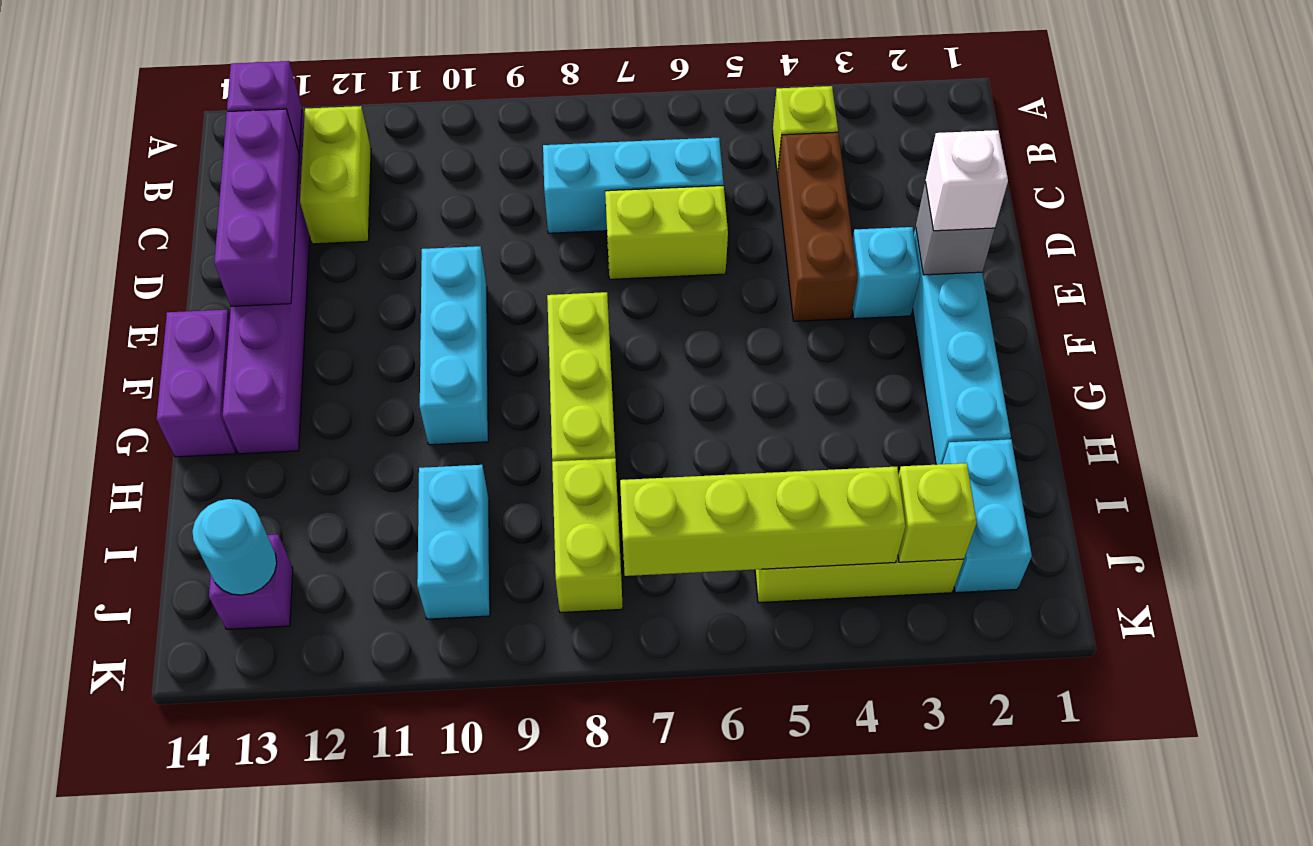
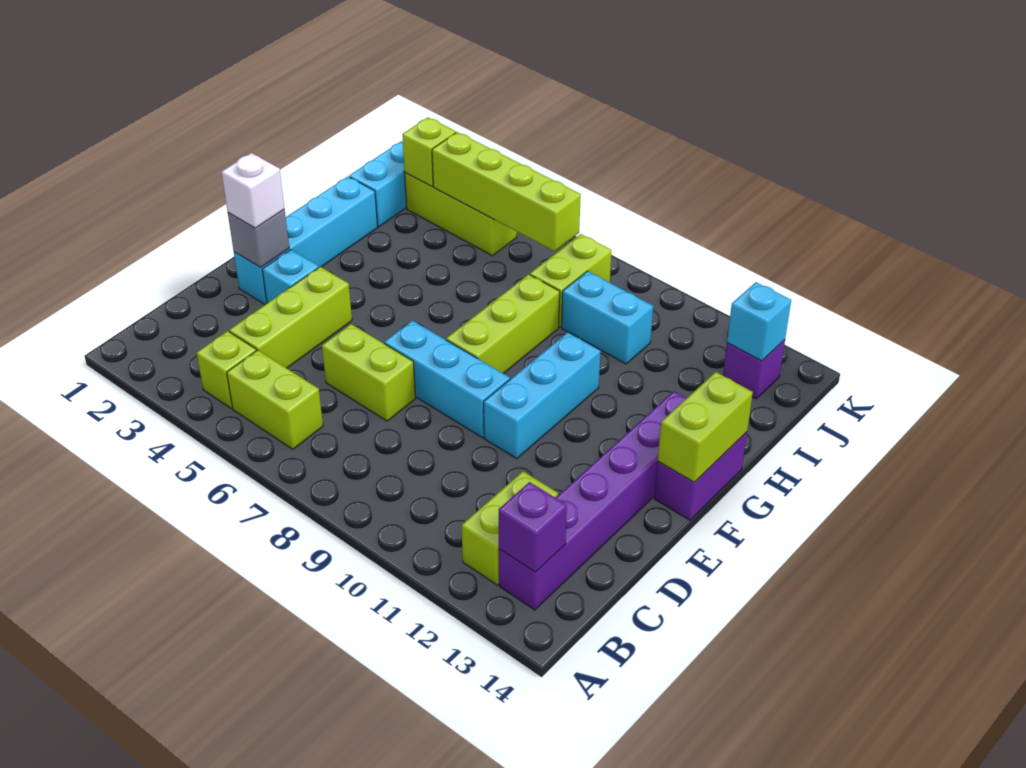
none -> lime brick B5:B6 level 1
brown brick C4:E4 level 1 -> lime brick C4:E4 level 1
cyan brick C6:C8 level 1 -> cyan brick E7:E9 level 1
purple brick C13:E13 level 2 -> none
none -> lime brick F14:G14 level 2
cyan brick I10:J10 level 1 -> cyan brick I9:I10 level 1
cyan round brick J13 level 2 -> cyan brick J13 level 2

